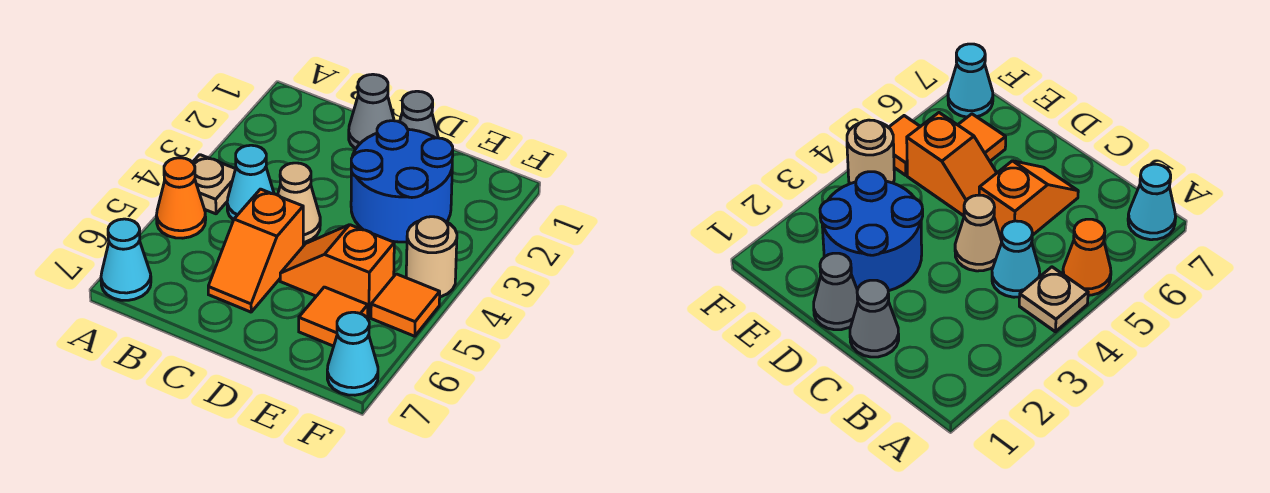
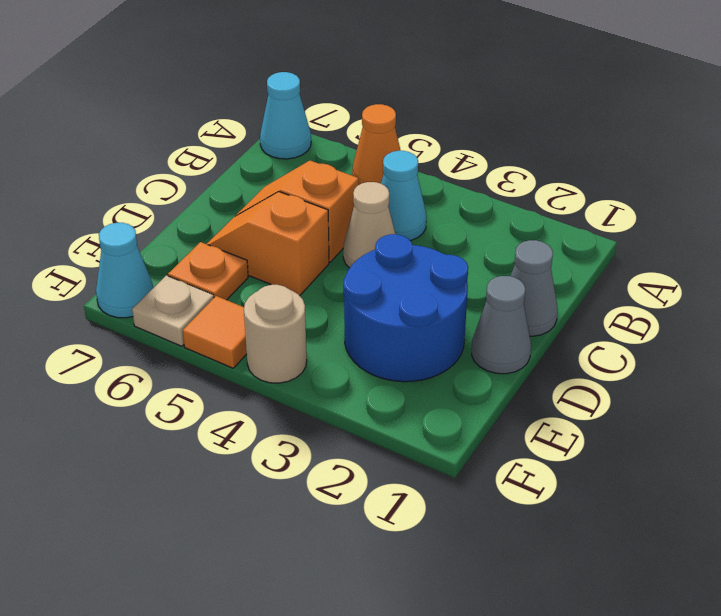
tan plate A4 level 1 -> tan plate F6 level 1
orange slope D5:E5 level 1 top E -> orange slope D5:D6 level 1 top 5
orange tile E6 level 1 -> orange plate E6 level 1

